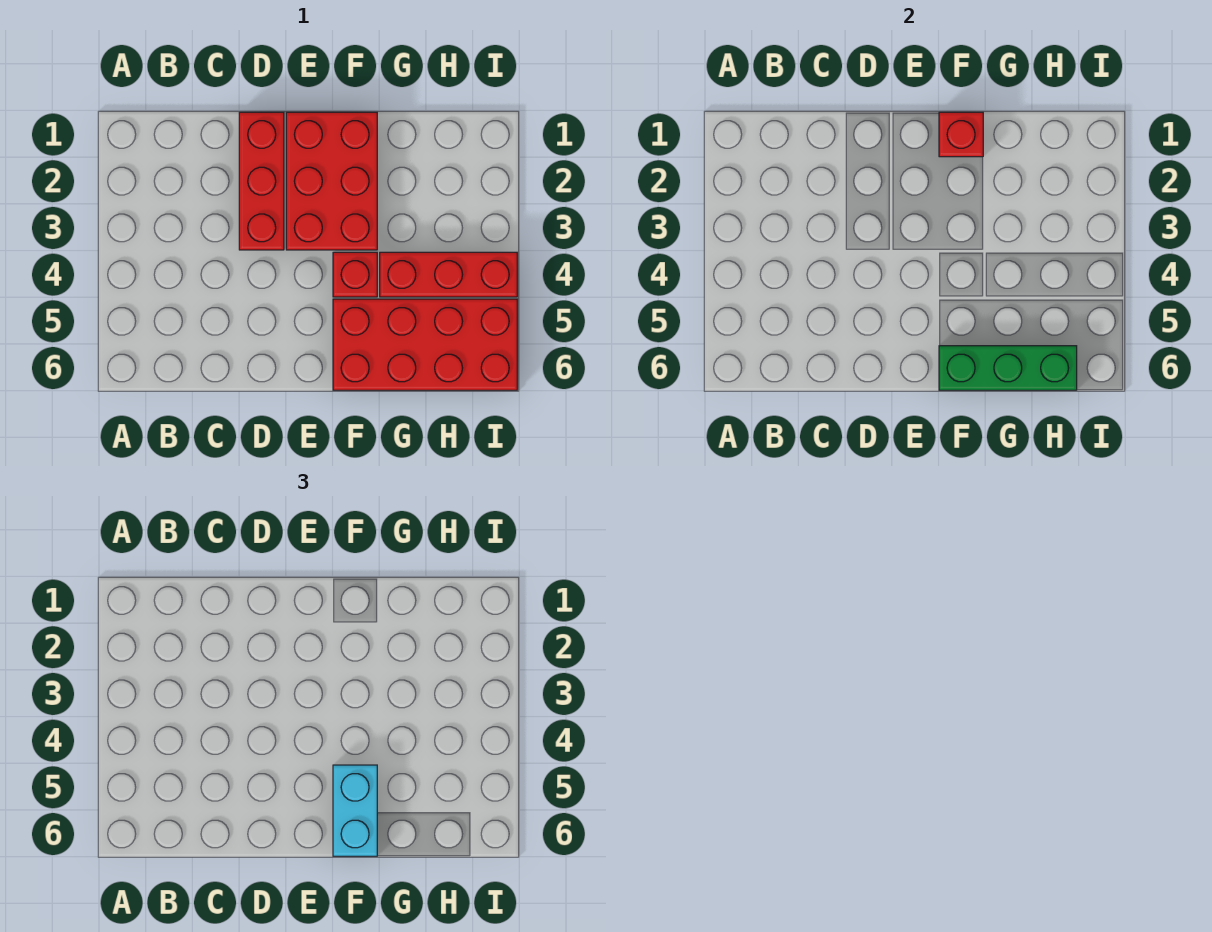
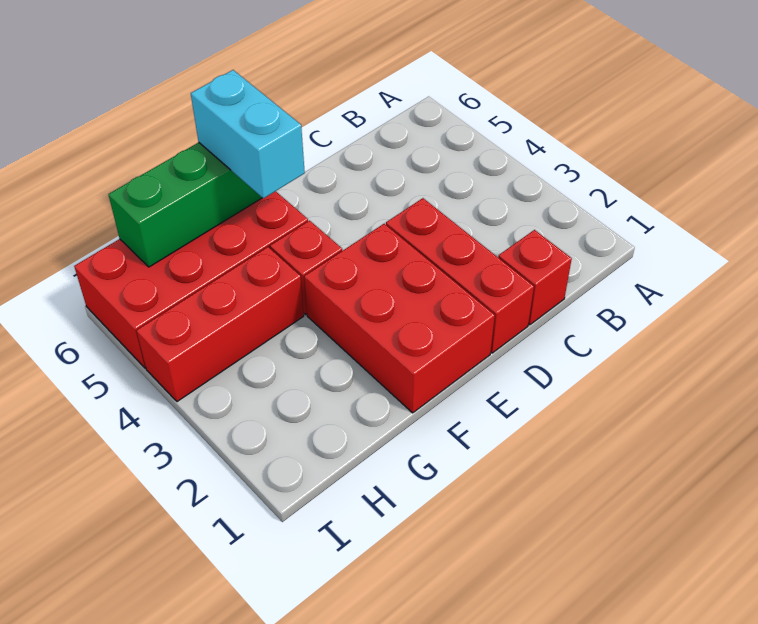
red brick F1 level 2 -> red brick C1 level 1

